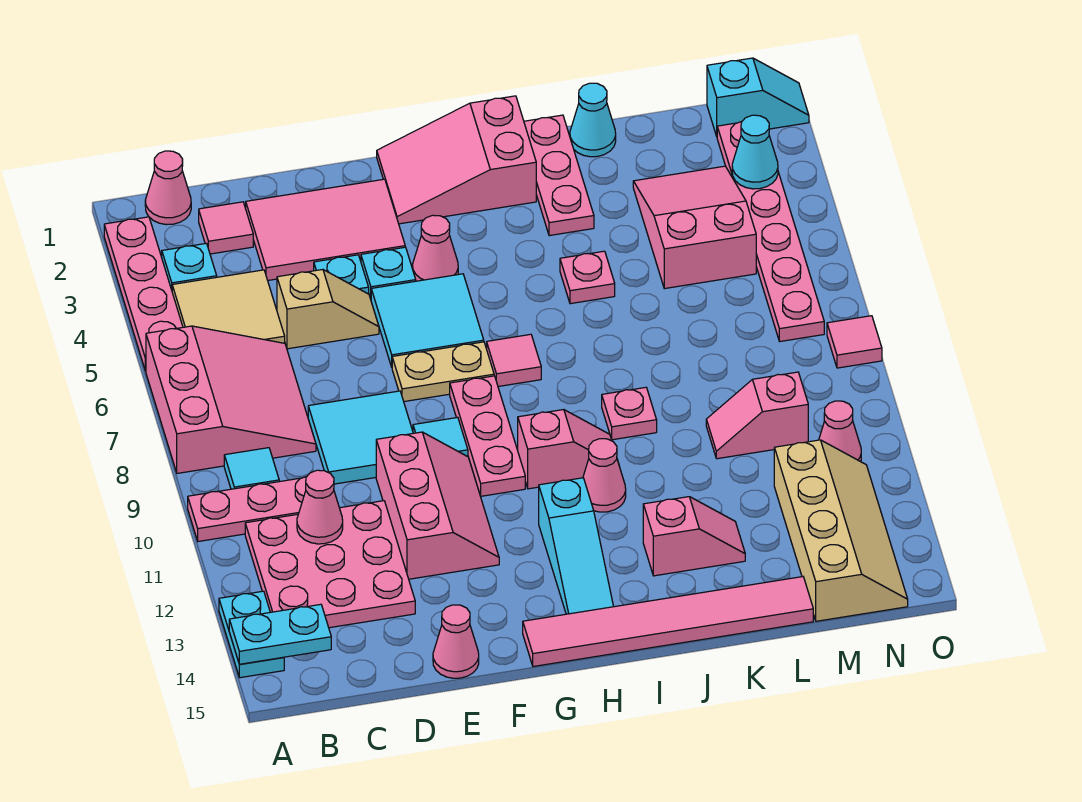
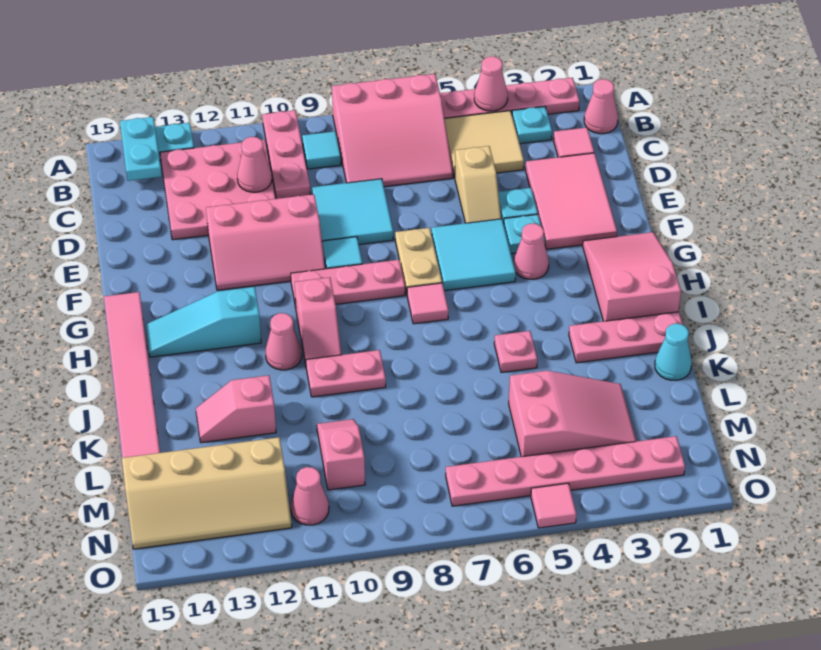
pink cone E15 level 1 -> pink cone A4 level 2
pink plate J9 level 1 -> pink plate J9:J10 level 1
pink slope J13:K13 level 1 top J -> pink slope K12:K13 level 1 top 12
cyan slope N1:O1 level 1 top N -> none
cyan cone N3 level 2 -> none
pink tile O8 level 1 -> pink tile O5 level 1

